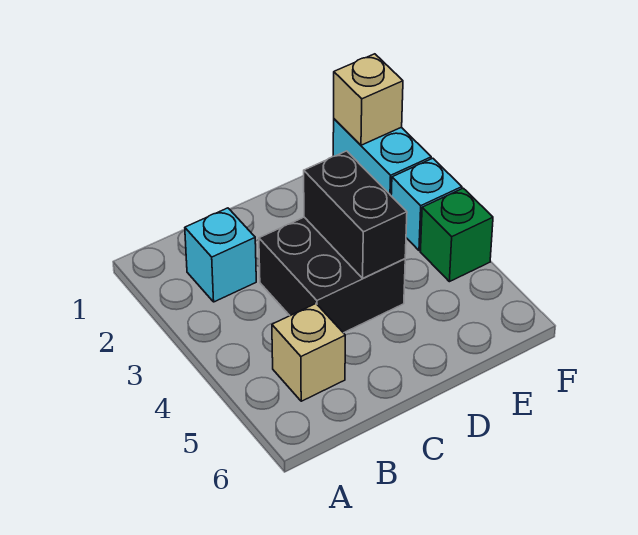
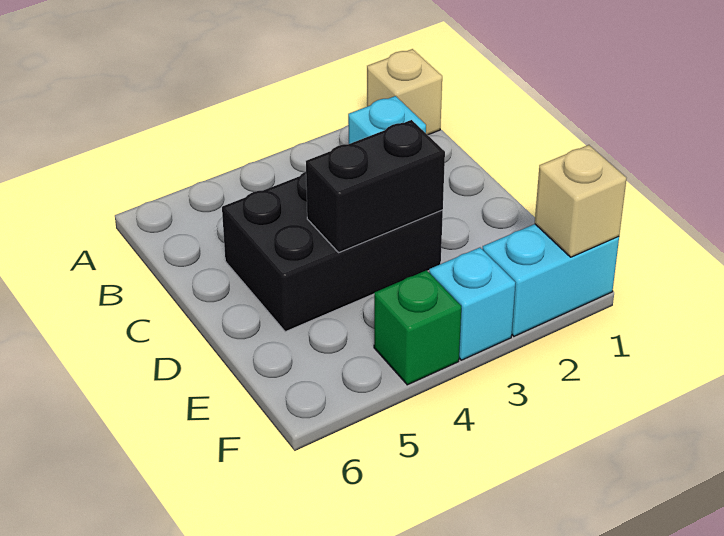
tan brick B5 level 1 -> tan brick A1 level 1
black brick C3:D4 level 1 -> black brick C3:D5 level 1

